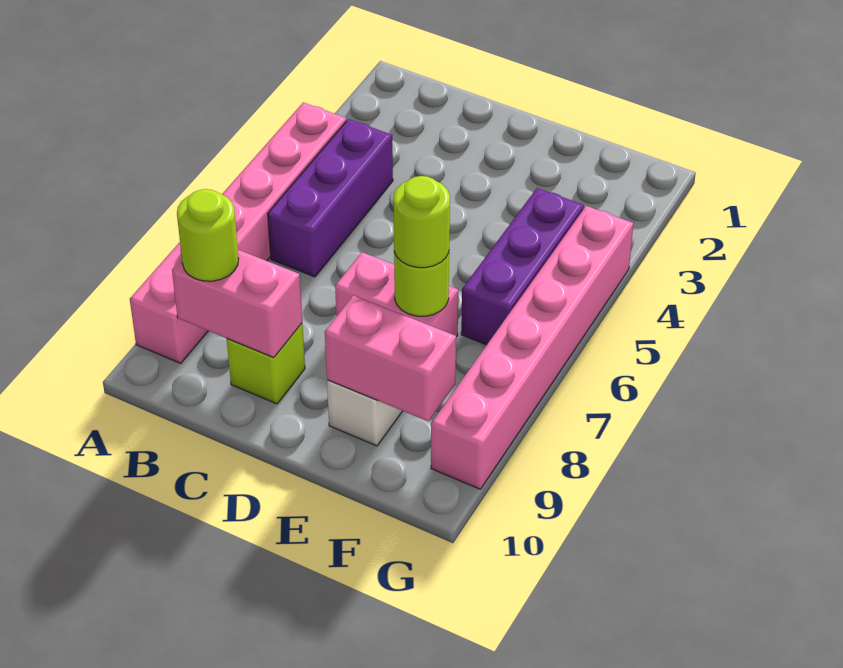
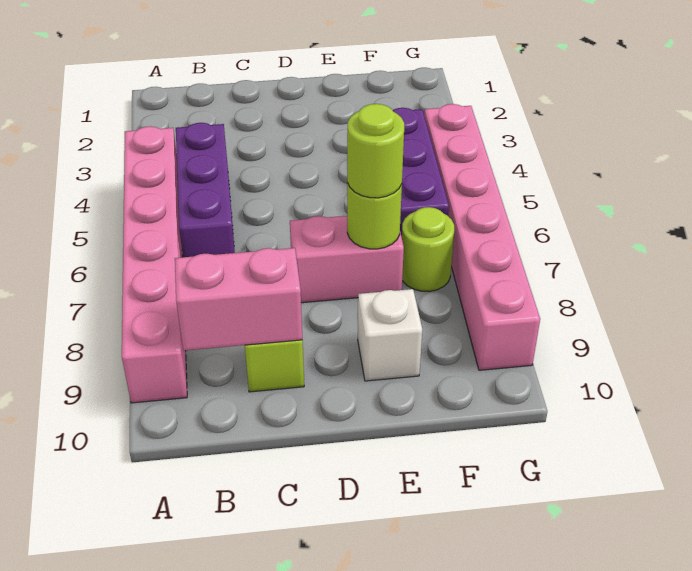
lime round brick B9 level 3 -> lime round brick F7 level 1
pink brick E9:F9 level 2 -> none

